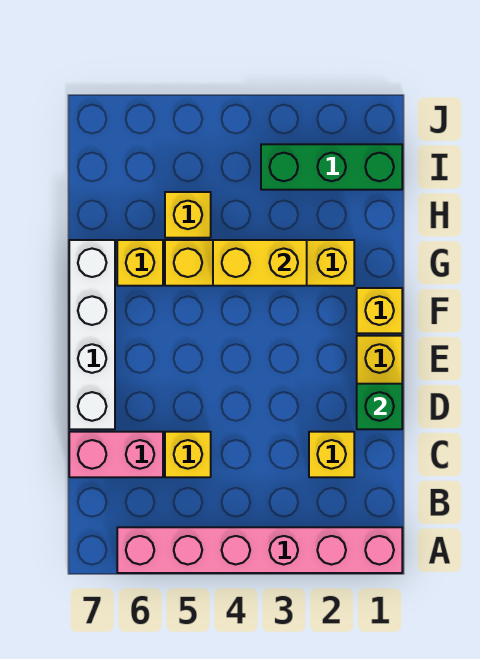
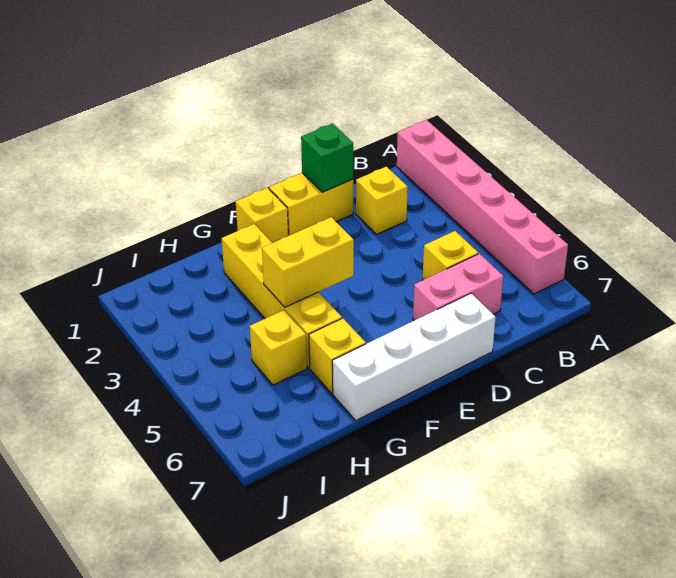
pink brick C6:C7 level 1 -> pink brick C6:D6 level 1
yellow brick G3:G4 level 2 -> yellow brick F4:G4 level 2
green brick I1:I3 level 1 -> none

